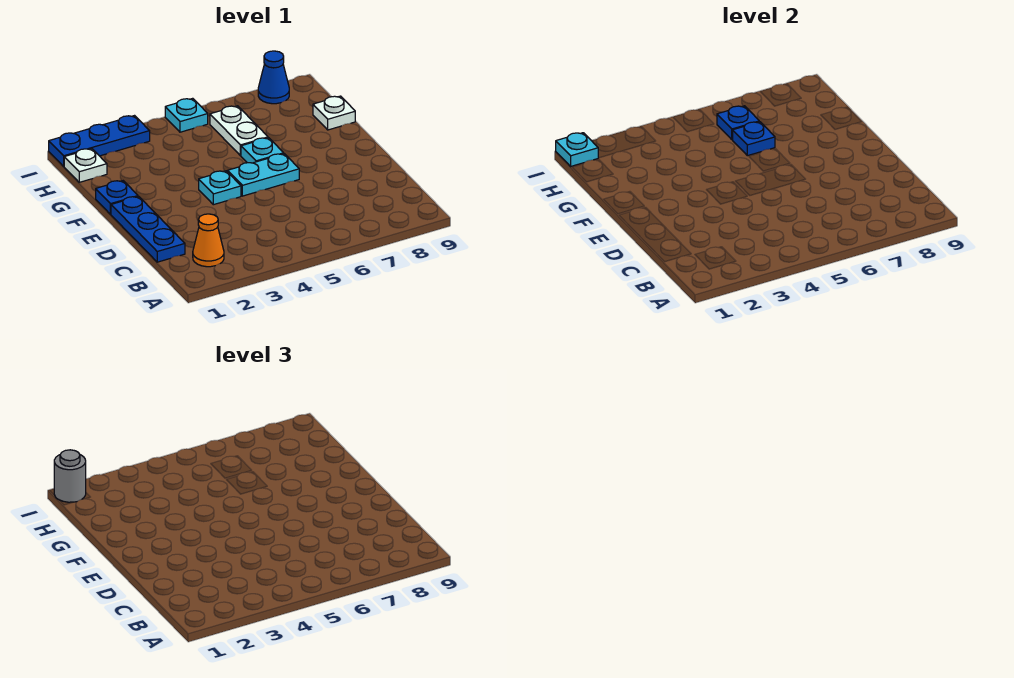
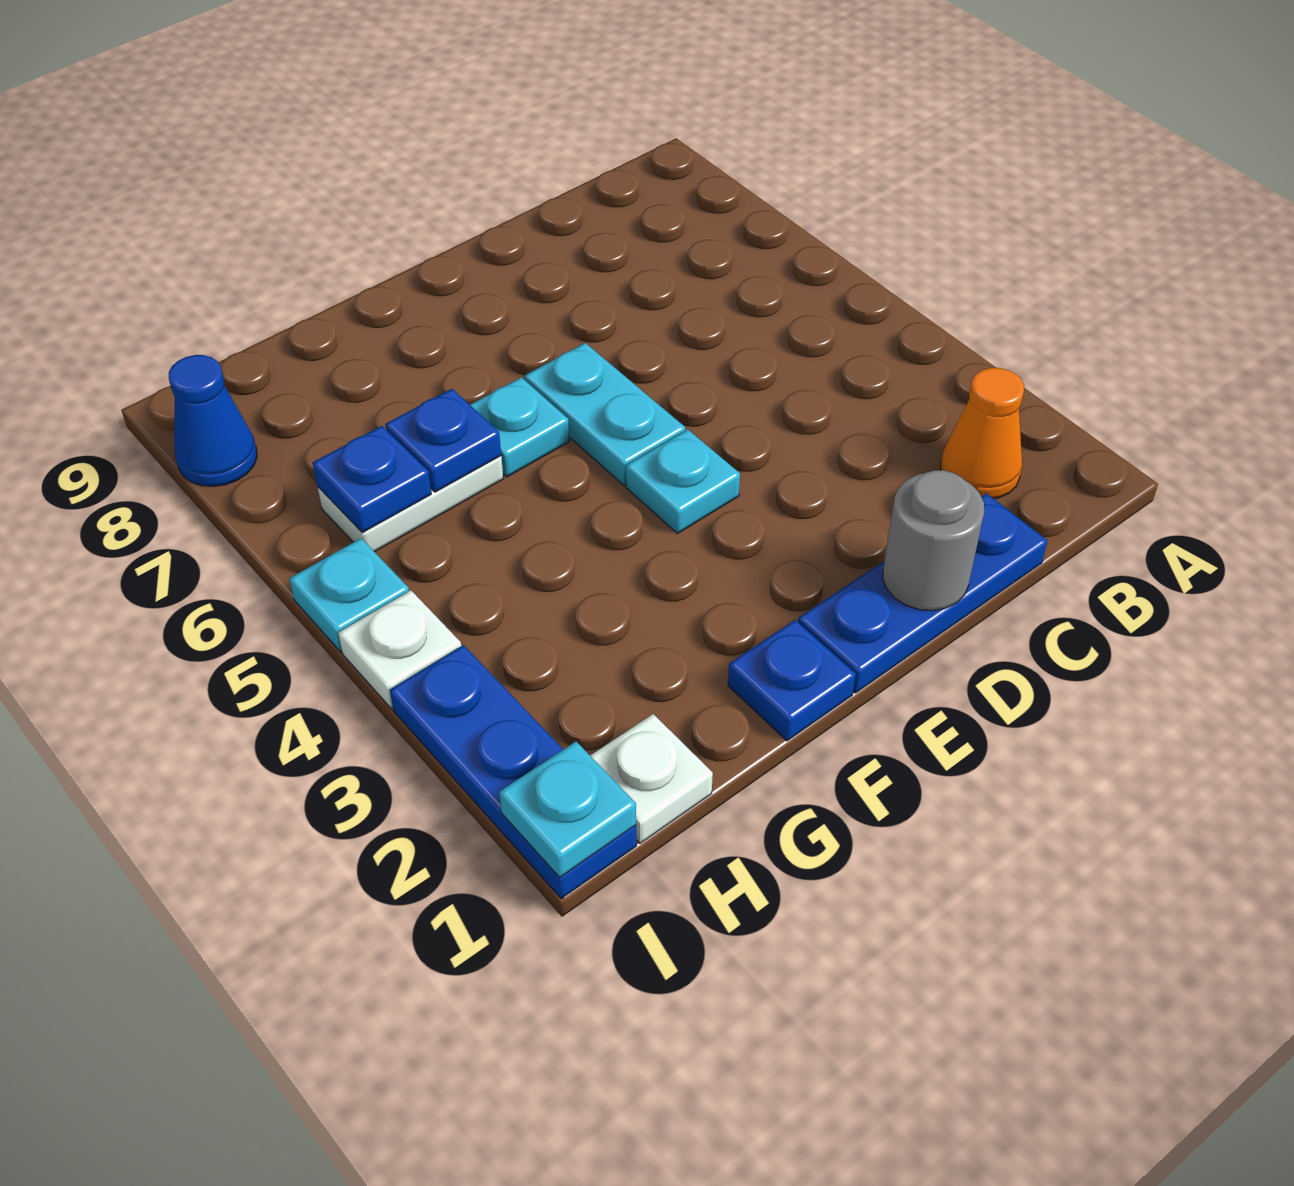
white plate G9 level 1 -> white plate I4 level 1
grey round brick I1 level 3 -> grey round brick D1 level 2

